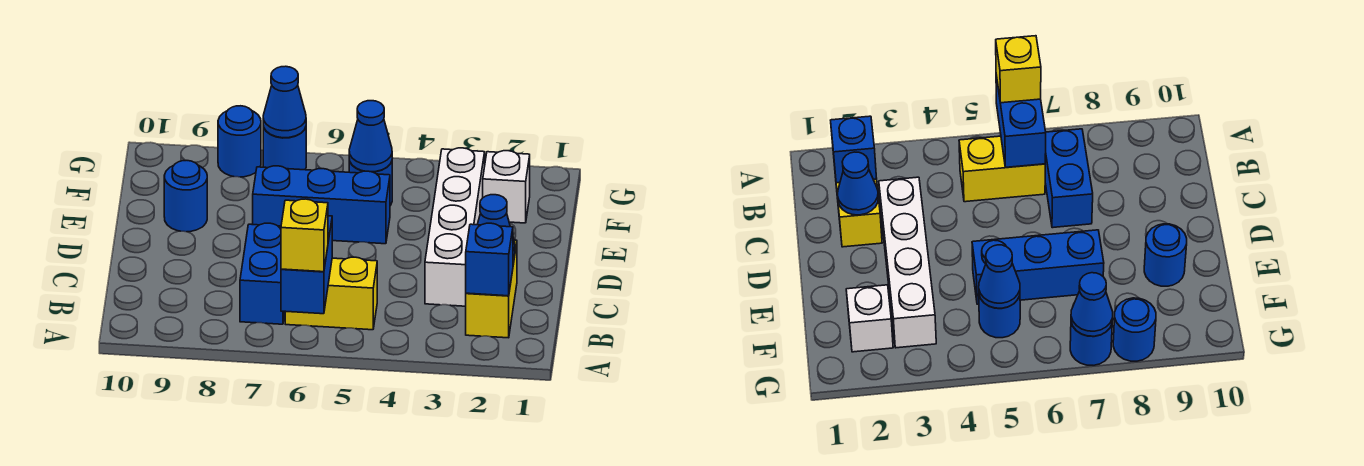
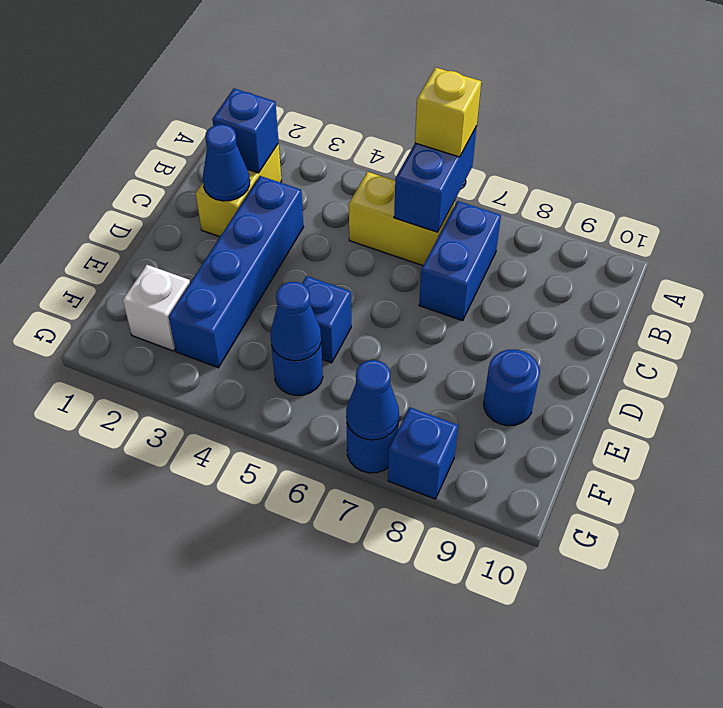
white brick C3:F3 level 1 -> blue brick C3:F3 level 1
blue brick E5:E7 level 1 -> blue brick E5 level 1
blue round brick G8 level 1 -> blue brick G8 level 1

